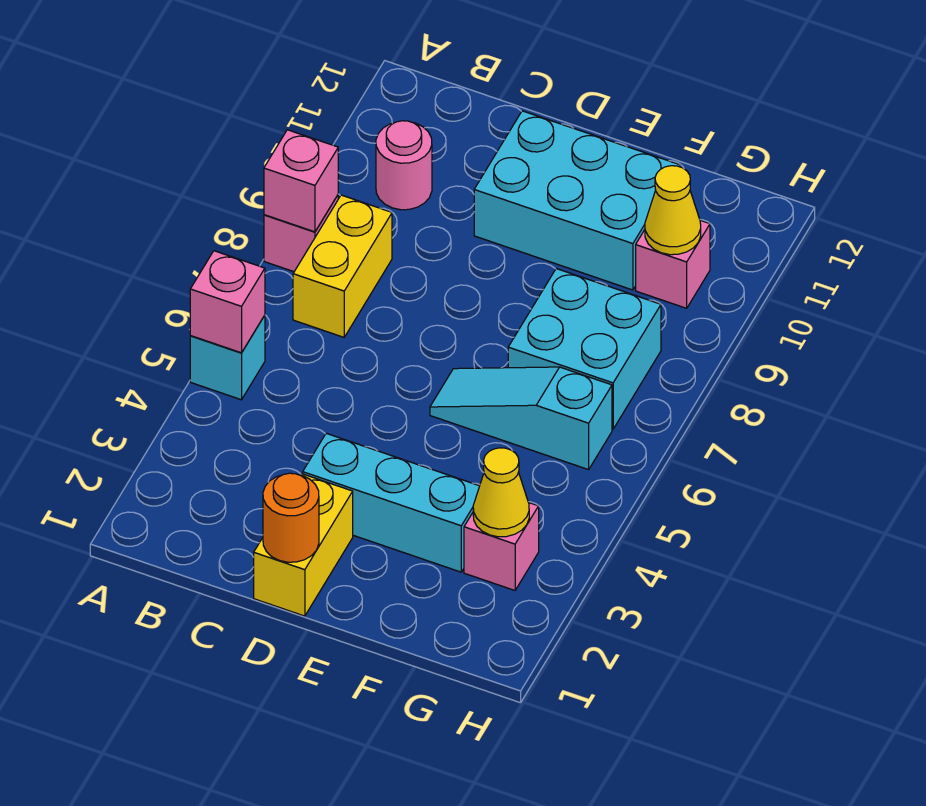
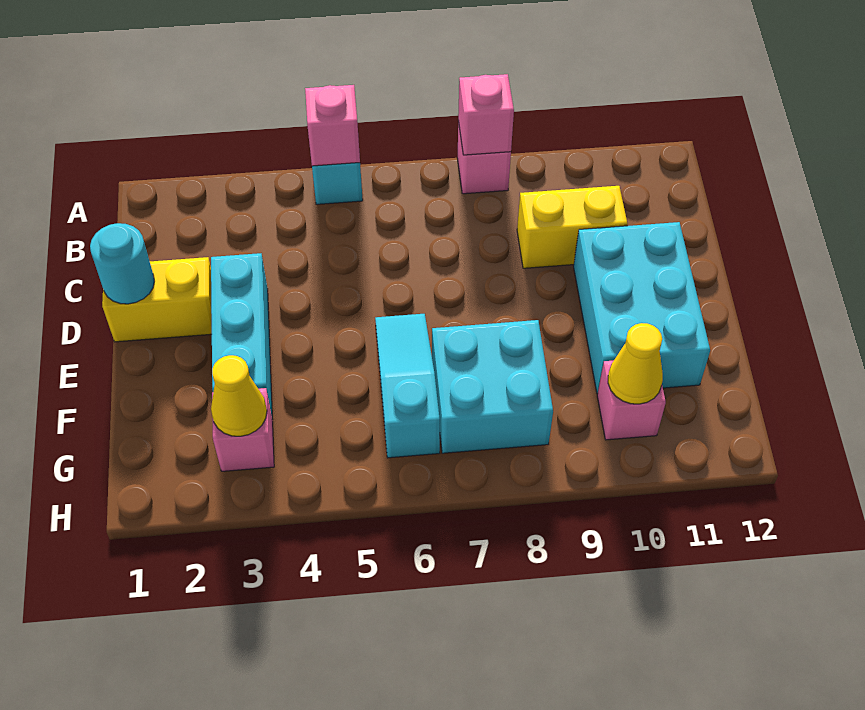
yellow brick B7:B8 level 1 -> yellow brick C9:C10 level 1
pink round brick B10 level 1 -> none
orange round brick D1 level 2 -> cyan round brick D1 level 2

